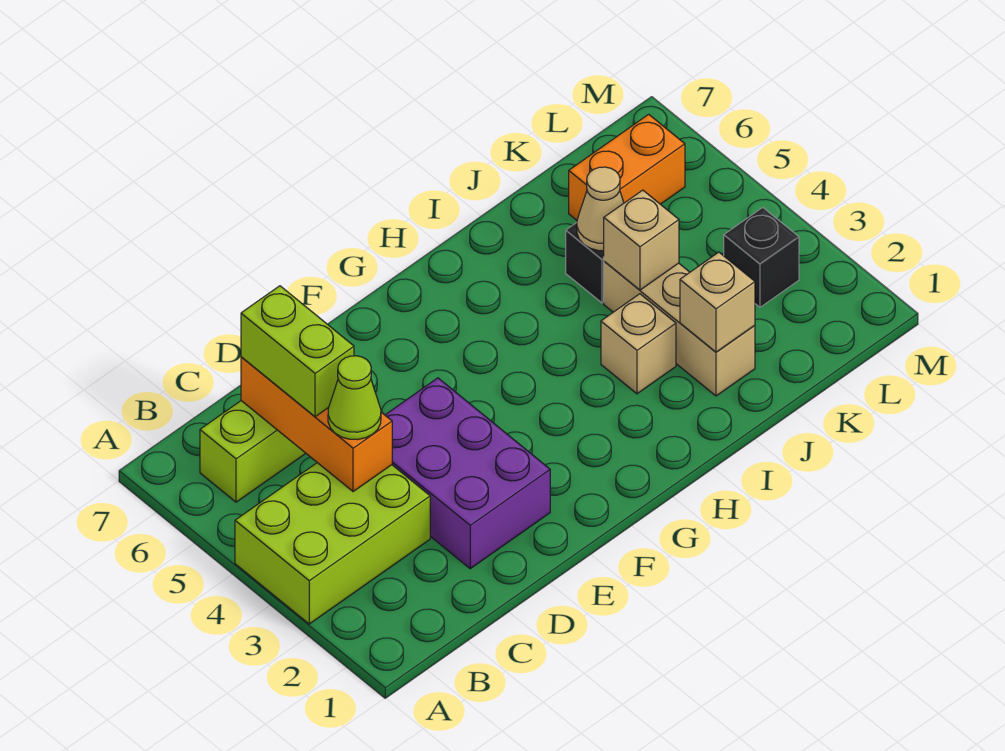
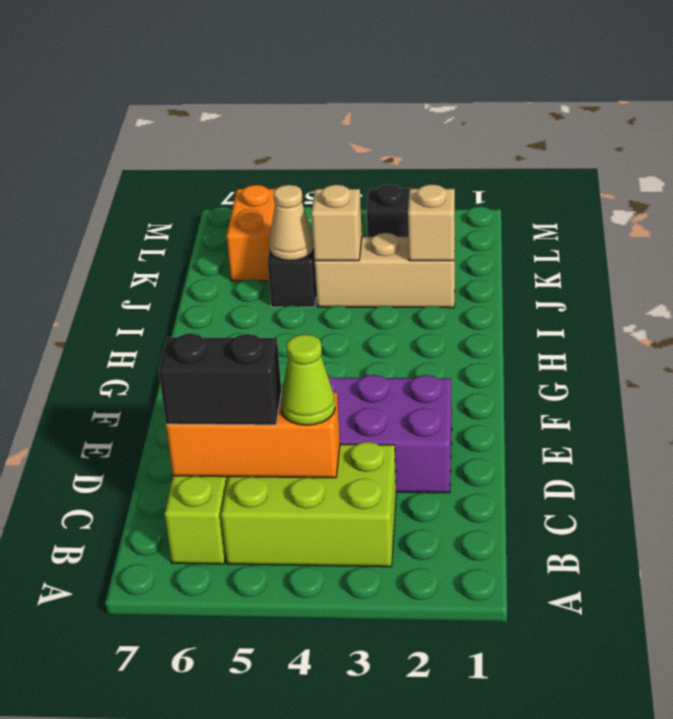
lime brick A3:C4 level 1 -> lime brick B3:C5 level 1
lime brick C5:C6 level 3 -> black brick C5:C6 level 3
tan brick I3 level 1 -> none

